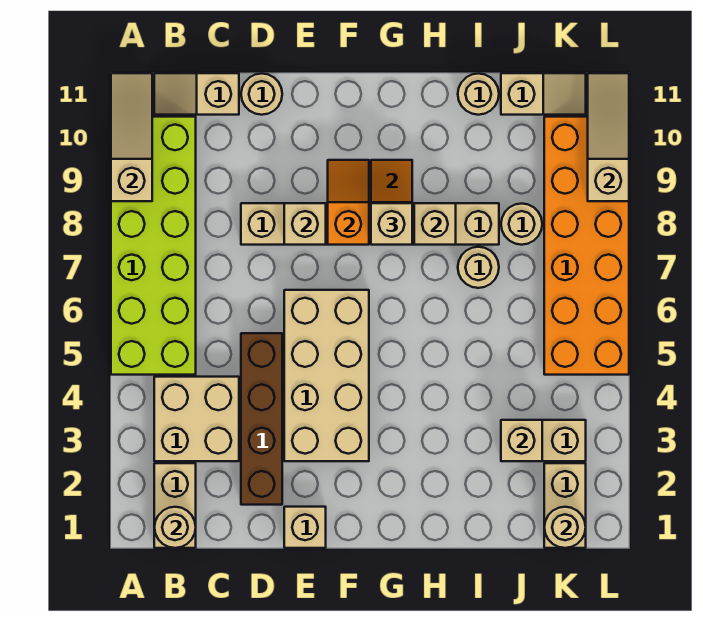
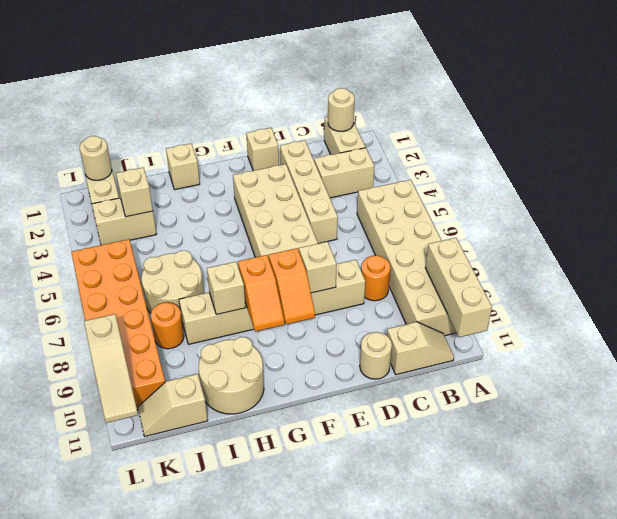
lime brick A5:B10 level 1 -> tan brick A5:B10 level 1
tan slope A9:A11 level 2 top 9 -> tan brick A9:A11 level 2
tan brick B3:C4 level 1 -> tan brick B3:C3 level 1
none -> orange round brick C8 level 1
brown brick D2:D5 level 1 -> tan brick D2:D5 level 1
tan brick G8 level 3 -> tan brick H1 level 1
tan round brick I7 level 1 -> tan round brick I6:J7 level 1
tan round brick I11 level 1 -> tan round brick H10:I11 level 1
tan round brick J8 level 1 -> orange round brick J8 level 1

